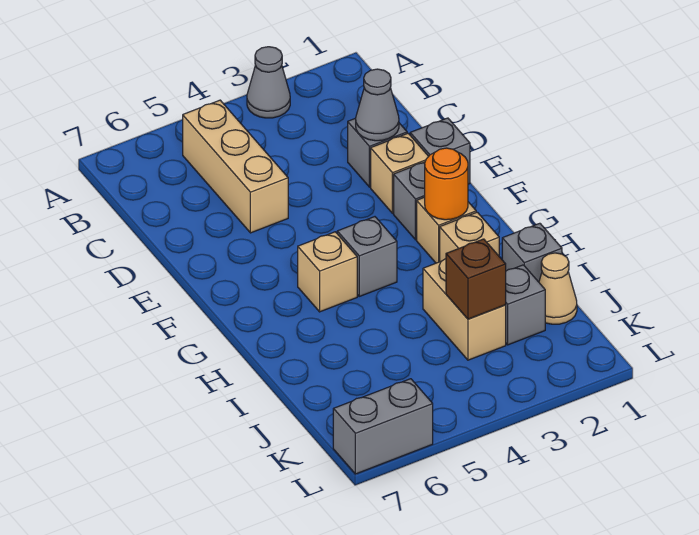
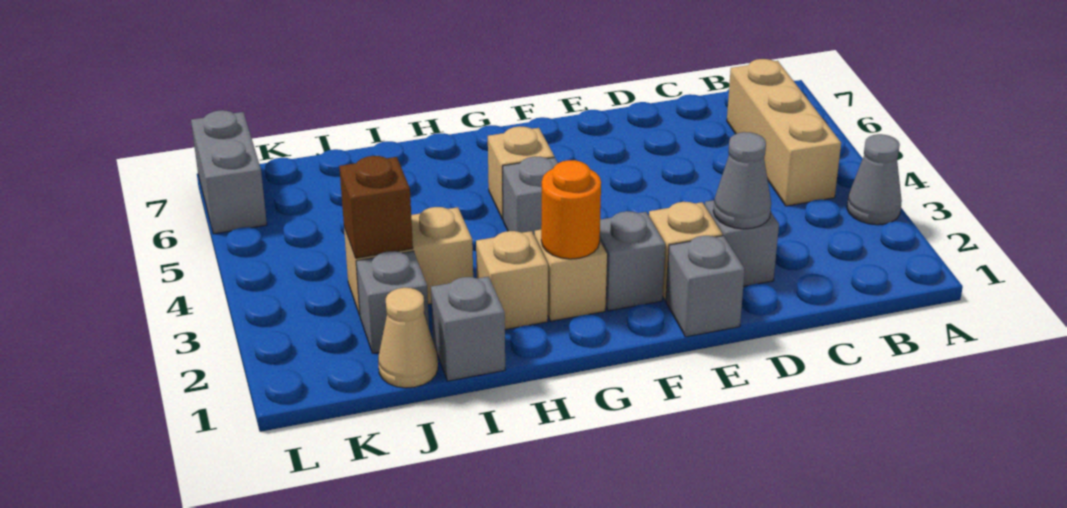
tan brick B5:D5 level 1 -> tan brick B4:B6 level 1

